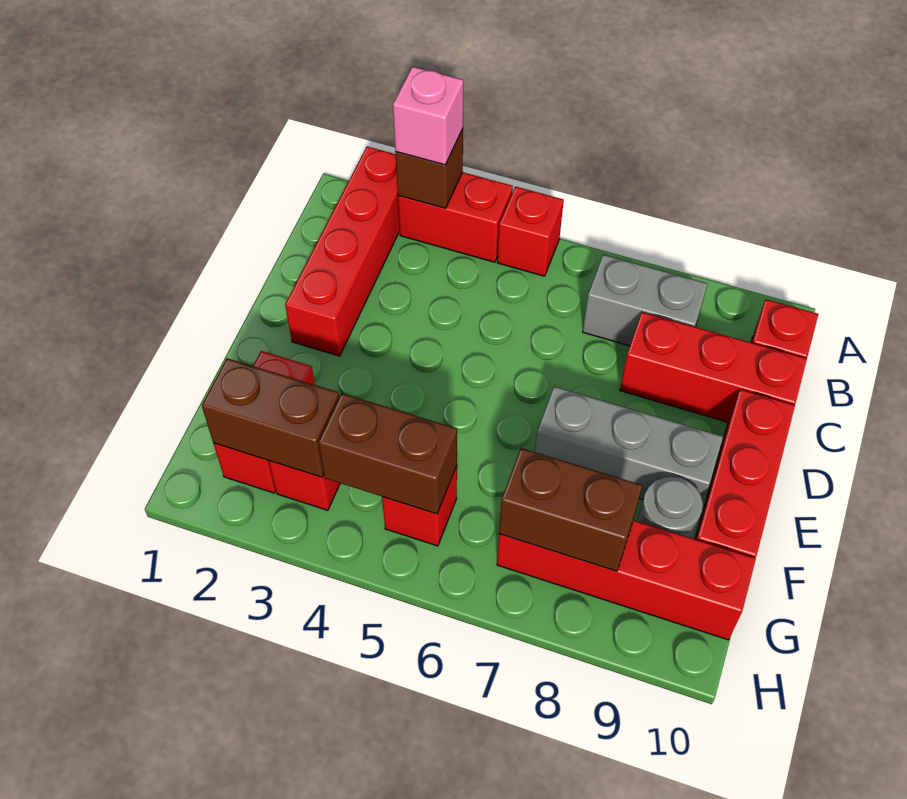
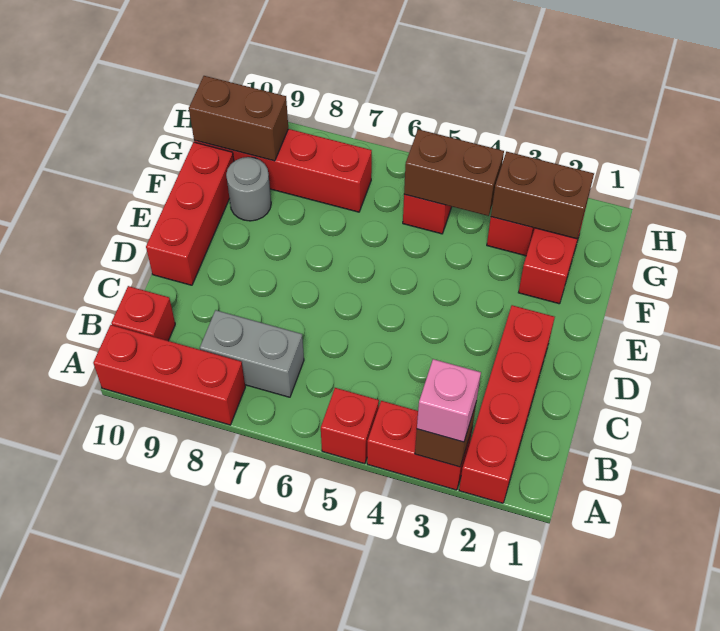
red brick C8:C10 level 1 -> red brick A8:A10 level 1
grey brick E7:E9 level 1 -> none
brown brick G7:G8 level 2 -> brown brick G9:G10 level 2

